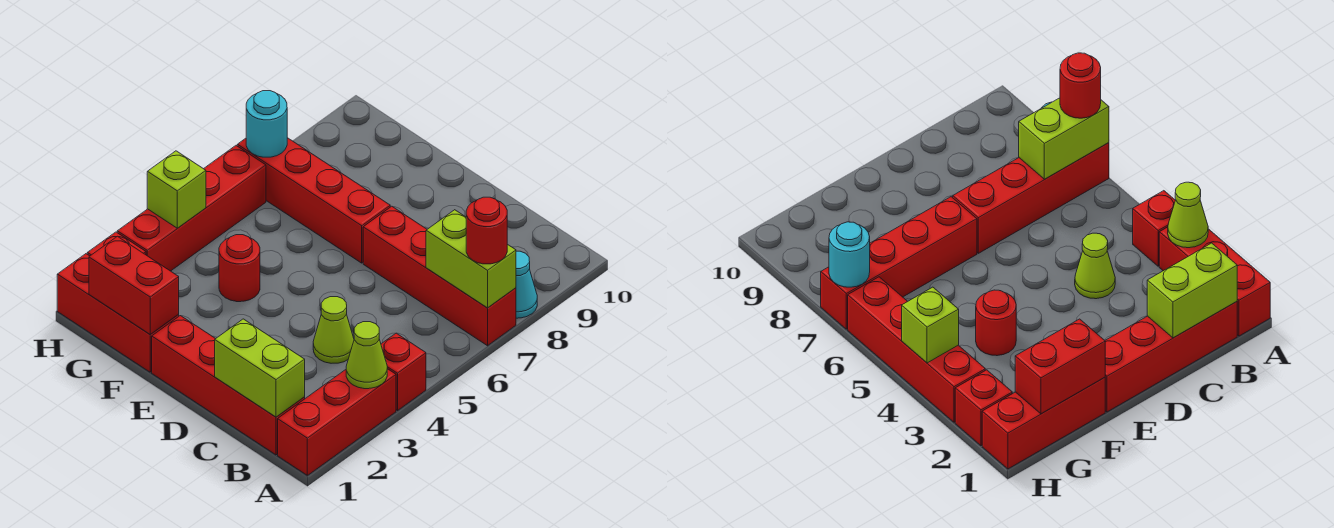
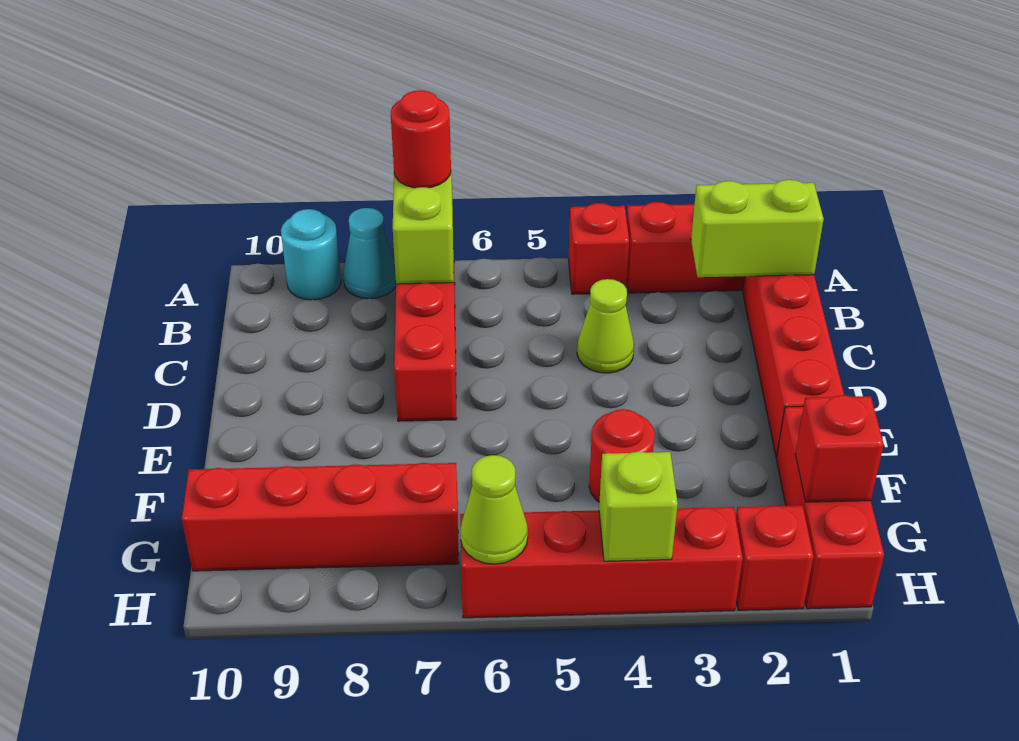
lime cone A3 level 2 -> lime cone H6 level 2
lime brick B1:C1 level 2 -> lime brick B1:B2 level 2
red brick E7:H7 level 1 -> red brick G7:G10 level 1
red brick F1:G1 level 2 -> red brick G1 level 2
cyan round brick H7 level 2 -> cyan round brick A9 level 1

